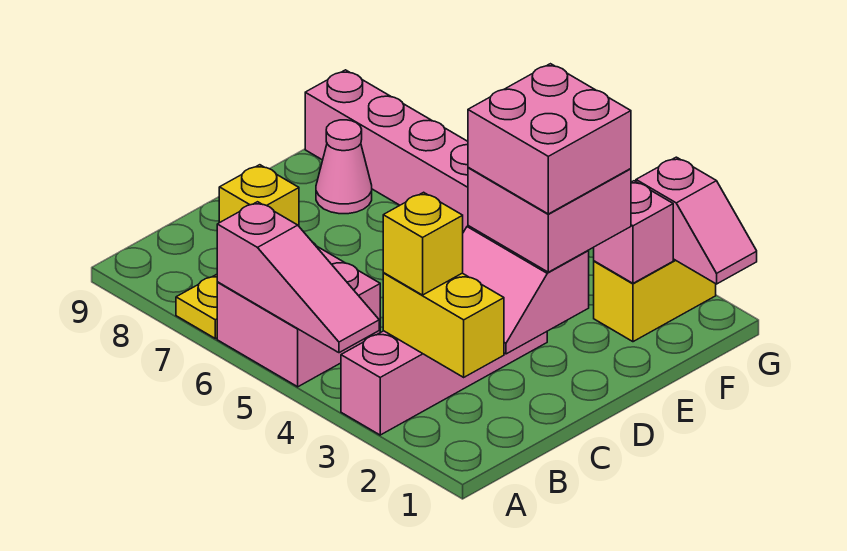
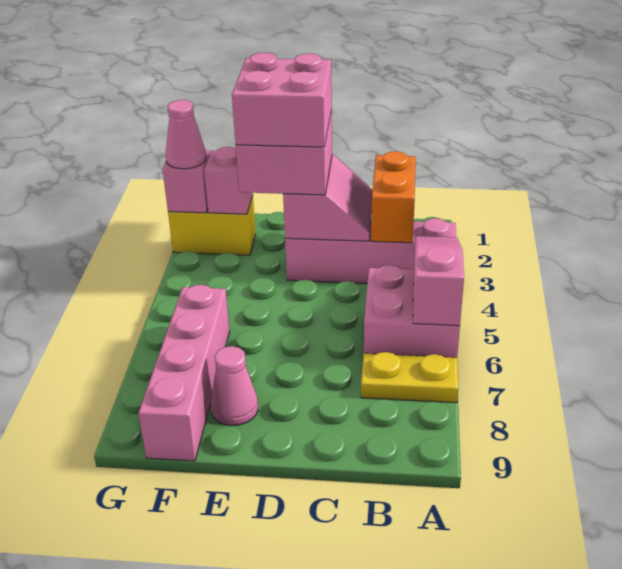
yellow brick B2:B3 level 2 -> orange brick B2:B3 level 2
yellow brick B3 level 3 -> none
yellow brick C8 level 1 -> none
none -> pink cone G2 level 3

